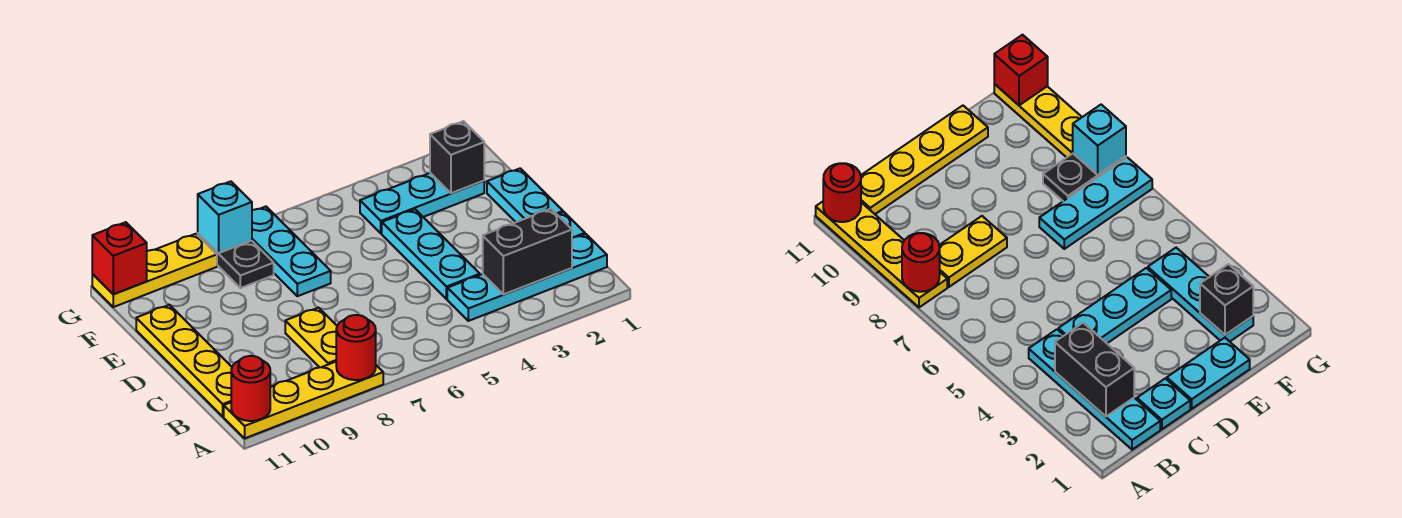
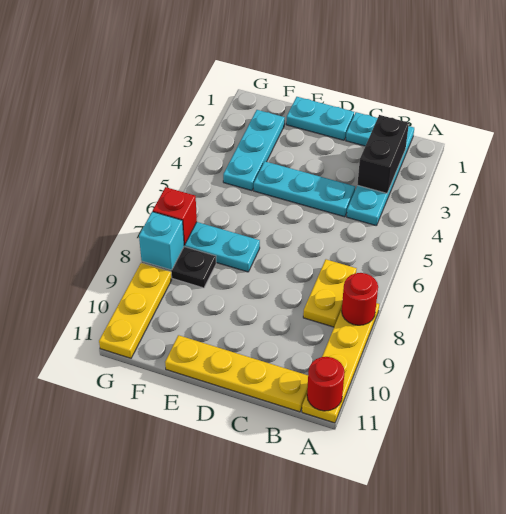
yellow plate B8:C8 level 1 -> yellow plate B7:B8 level 1
black brick F2 level 2 -> none
red brick G11 level 2 -> red brick G7 level 2

